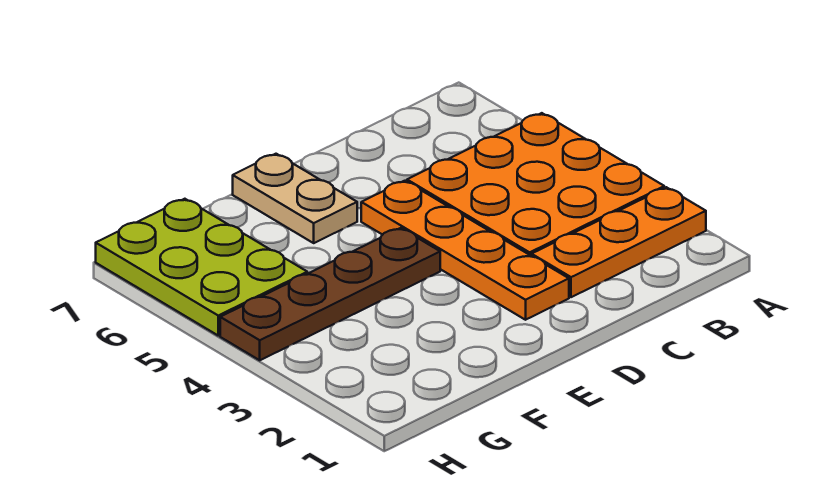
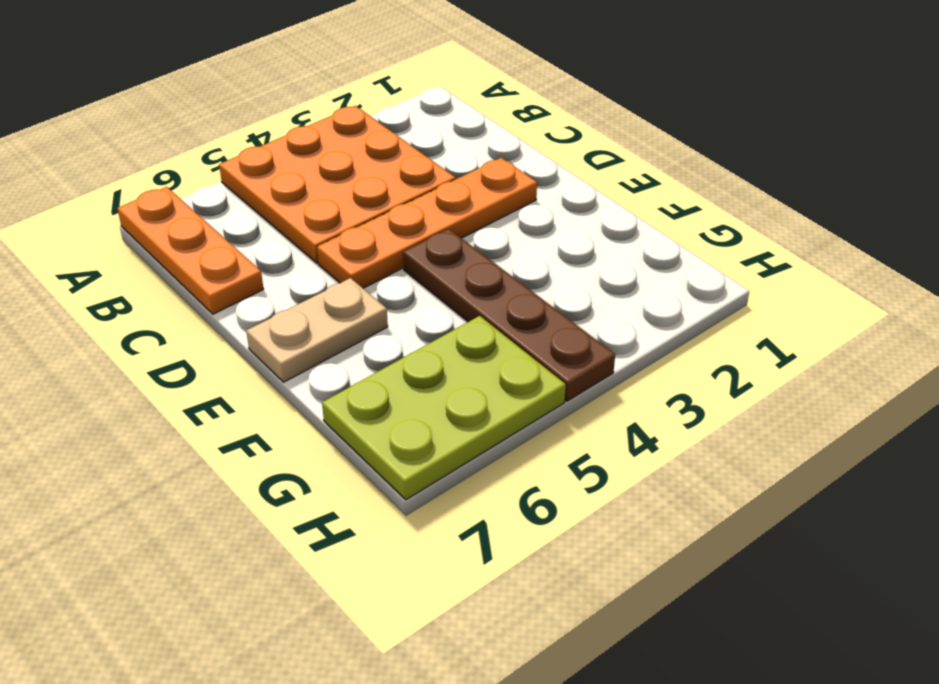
orange plate A2:C2 level 1 -> orange plate A7:C7 level 1

